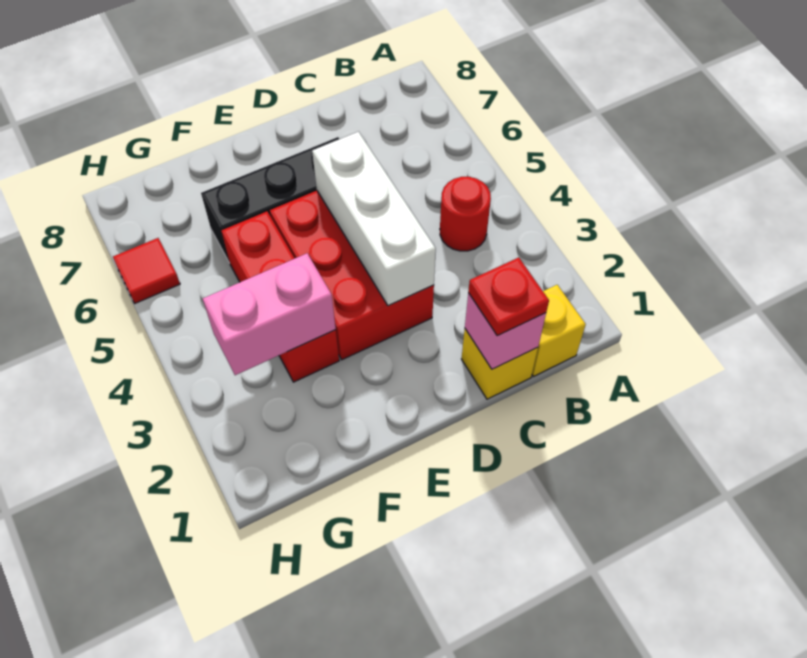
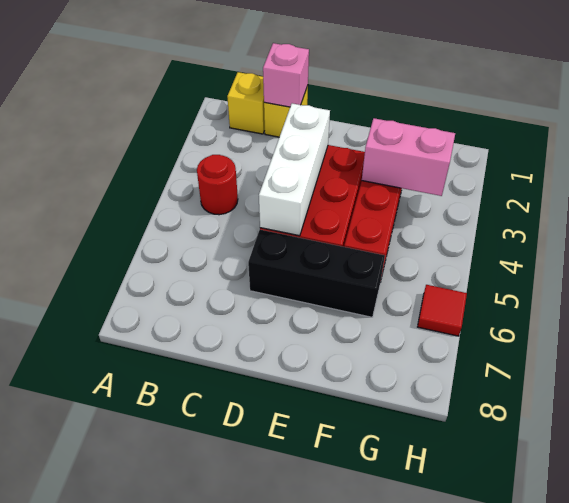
red plate C1 level 3 -> none

